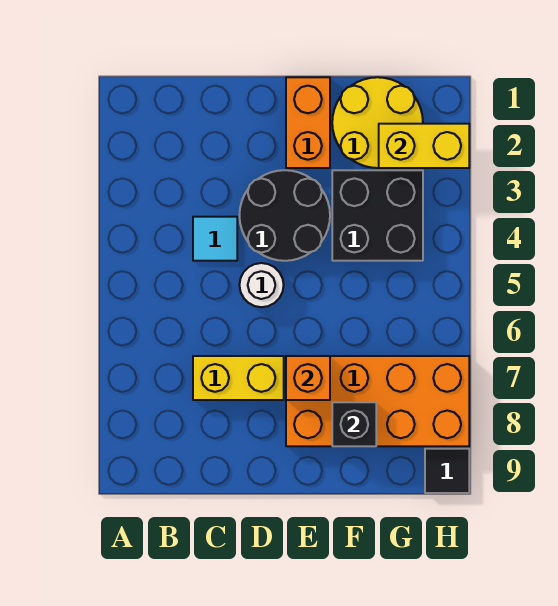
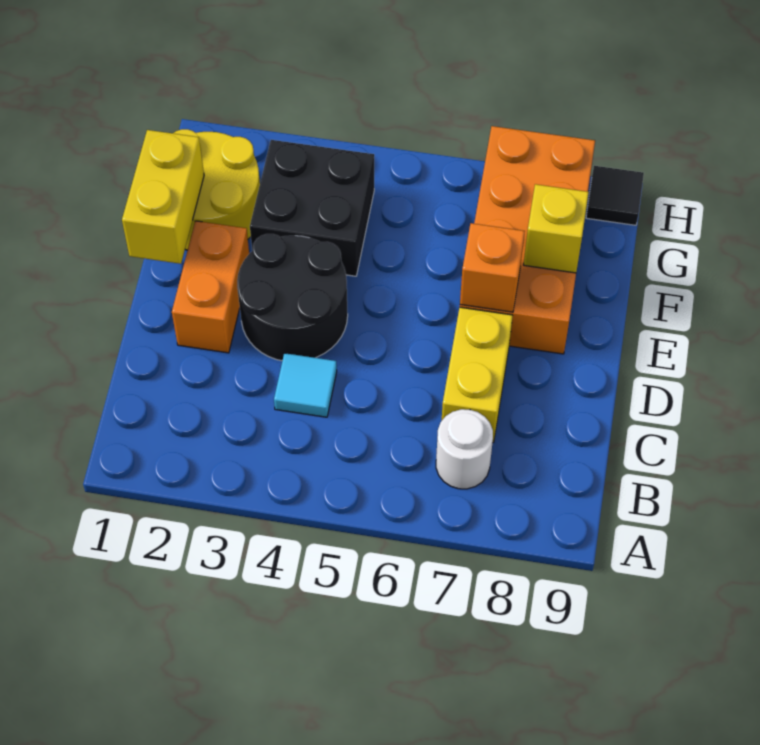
white round brick D5 level 1 -> white round brick B7 level 1
orange brick E1:E2 level 1 -> orange brick D2:E2 level 1
black brick F8 level 2 -> yellow brick F8 level 2
yellow brick G2:H2 level 2 -> yellow brick E1:F1 level 2

